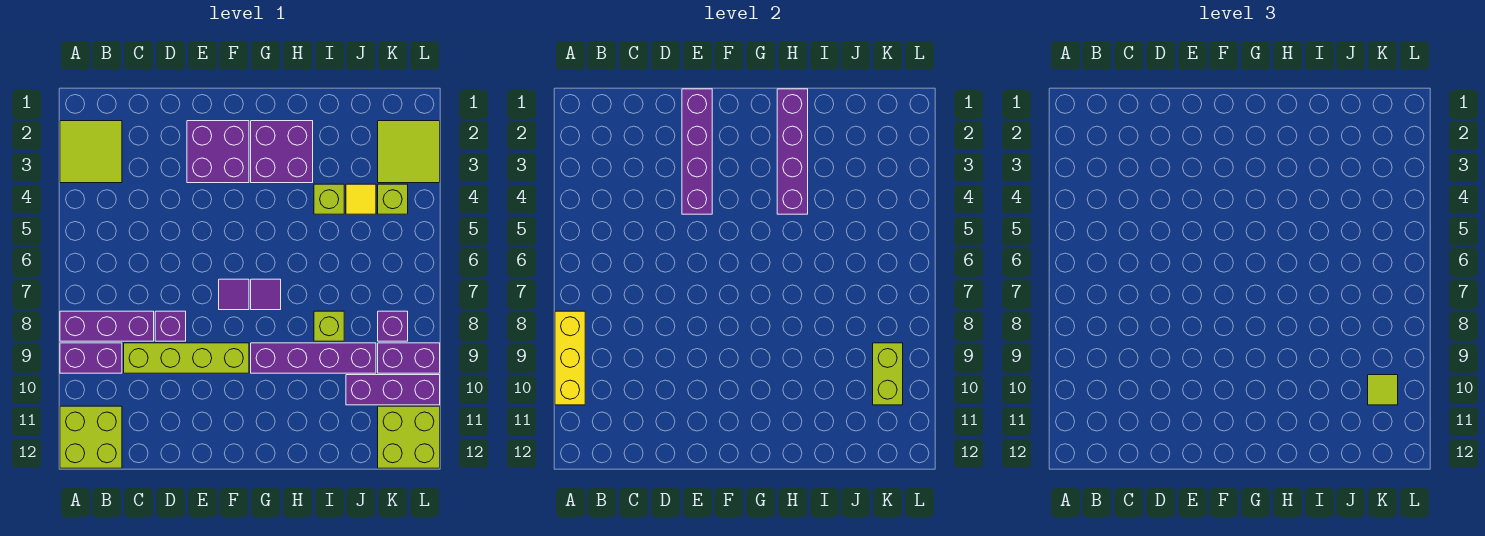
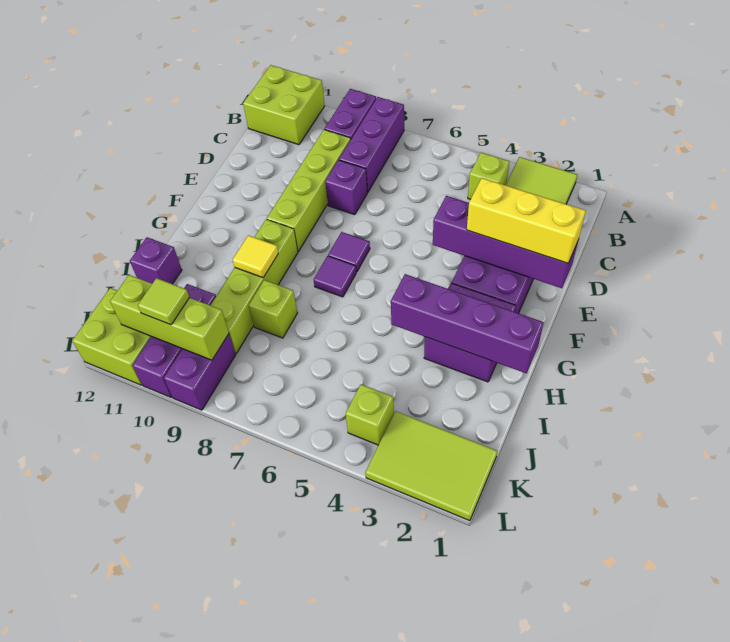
yellow brick A8:A10 level 2 -> yellow brick E1:E3 level 3
purple brick G9:J9 level 1 -> lime brick G9:J9 level 1
lime brick I4 level 1 -> lime brick B4 level 1
yellow tile J4 level 1 -> yellow tile H9 level 2
lime tile K2:L3 level 1 -> lime tile K1:L3 level 1
purple brick K8 level 1 -> purple brick I12 level 1
lime brick K9:K10 level 2 -> lime brick K9:K11 level 2

